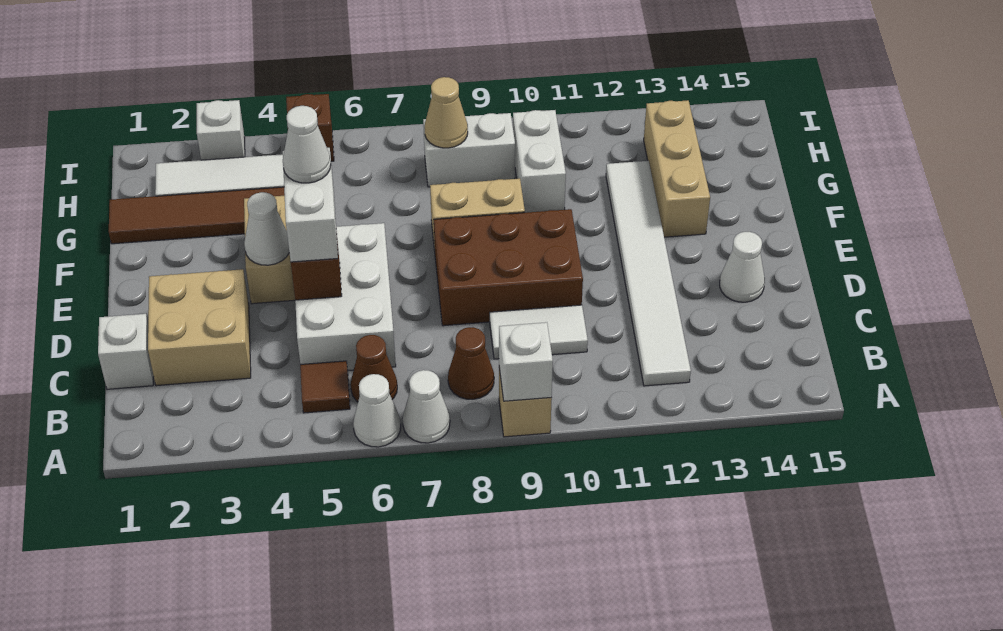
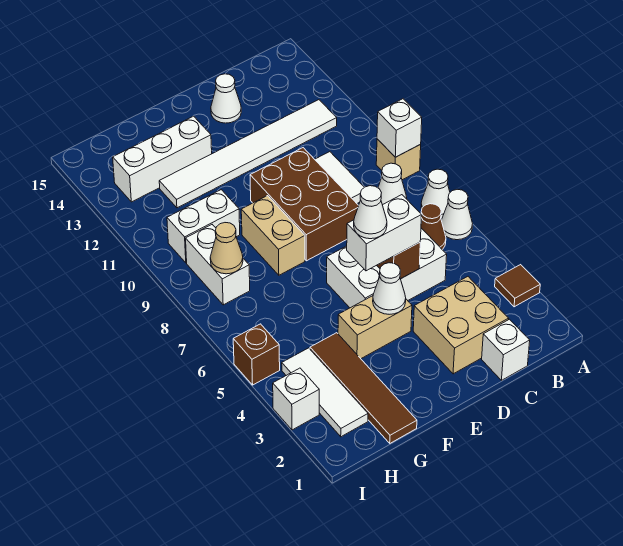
brown tile B5 level 1 -> brown tile A3 level 1
brown cone B8 level 1 -> white cone B8 level 1
tan brick F13:H13 level 1 -> white brick F13:H13 level 1

